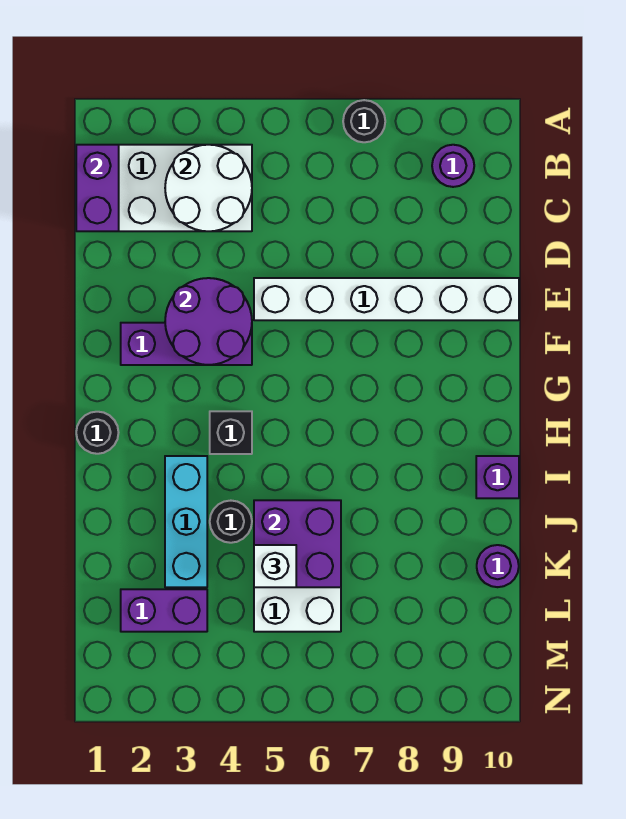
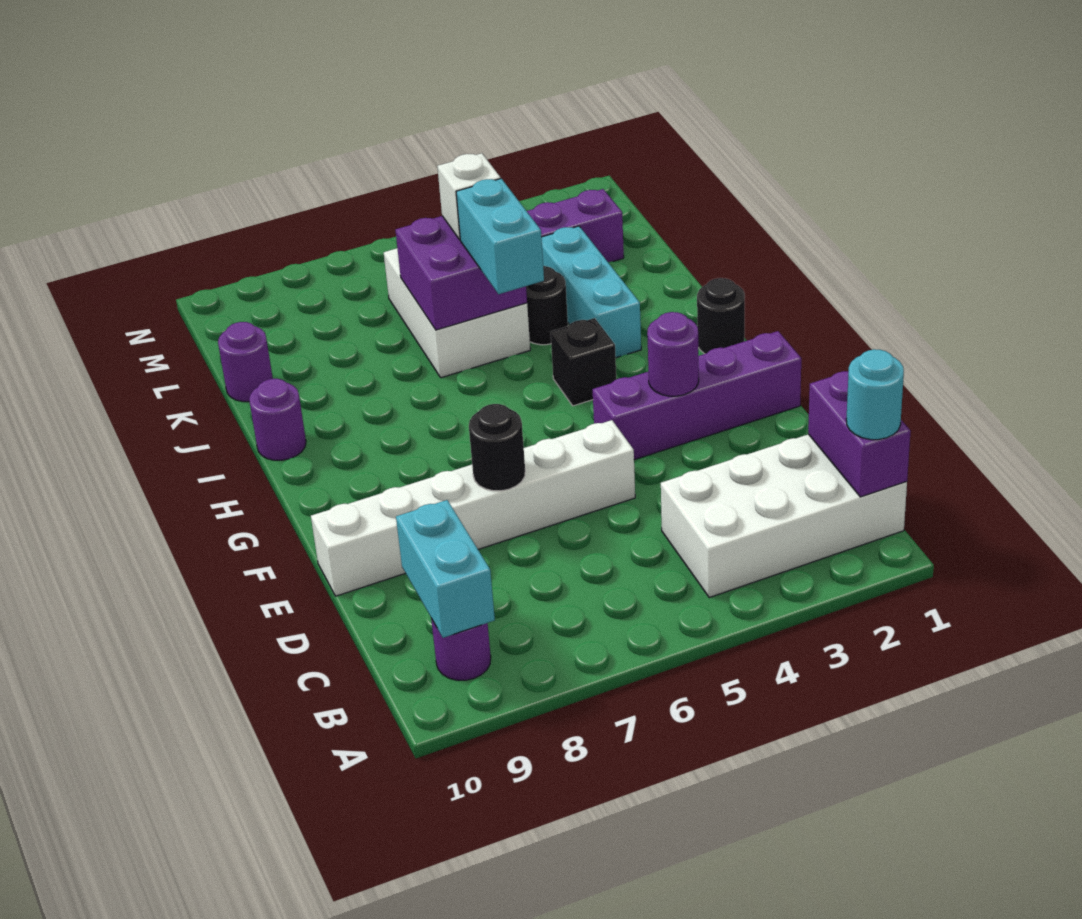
black round brick A7 level 1 -> black round brick E7 level 2
none -> cyan round brick B1 level 3
white round brick B3:C4 level 2 -> none
none -> cyan brick B9:C9 level 2
purple round brick E3:F4 level 2 -> purple round brick F3 level 2
purple brick F2:F4 level 1 -> purple brick F1:F4 level 1
none -> cyan brick I5:J5 level 3
purple brick I10 level 1 -> purple round brick I10 level 1

